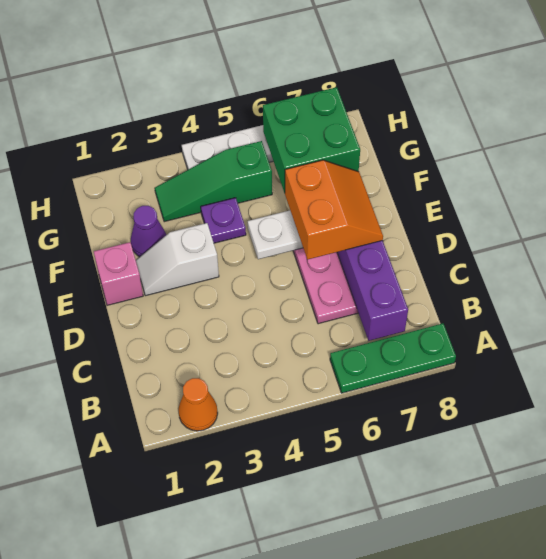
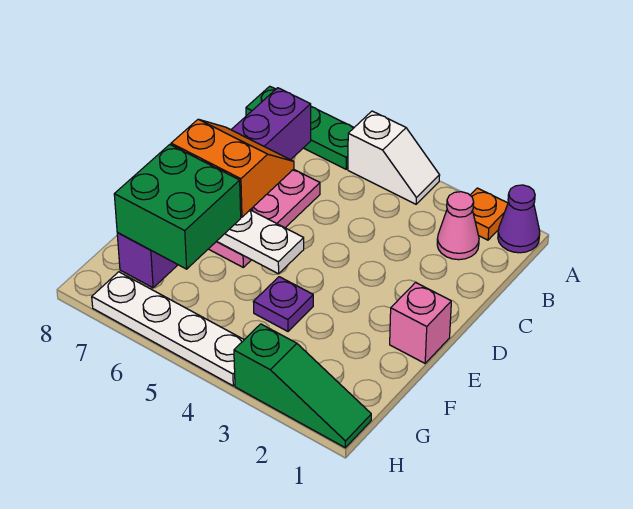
orange cone A2 level 1 -> orange plate A2 level 1
none -> pink cone B2 level 1
orange slope D6:E7 level 3 top 6 -> orange slope D6:E7 level 3 top E
white slope E2:E3 level 1 top 3 -> white slope A4:A5 level 1 top 5
purple cone F2 level 1 -> purple cone A1 level 1
green slope G3:G5 level 1 top 5 -> green slope H1:H3 level 1 top 3

